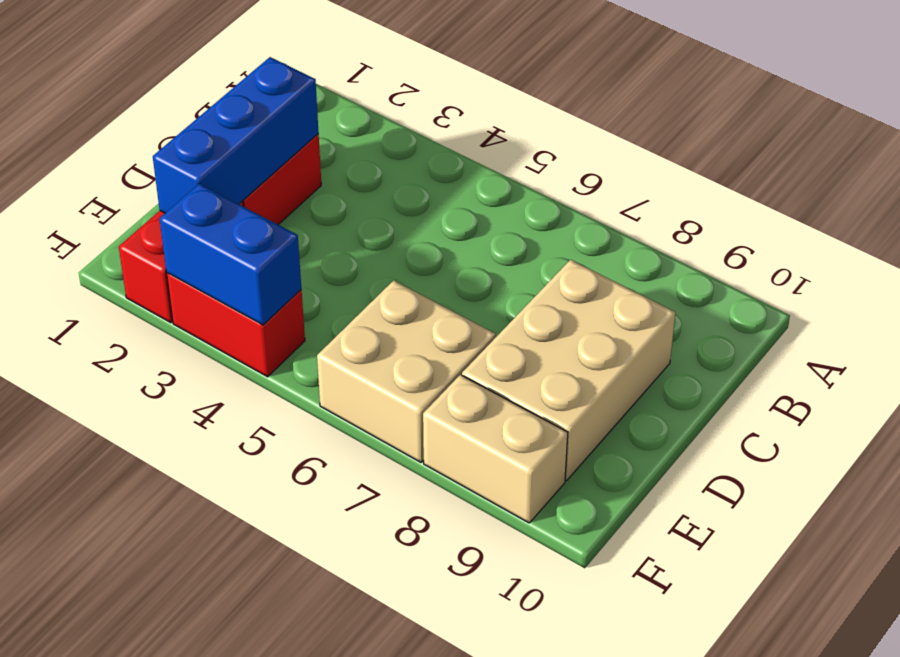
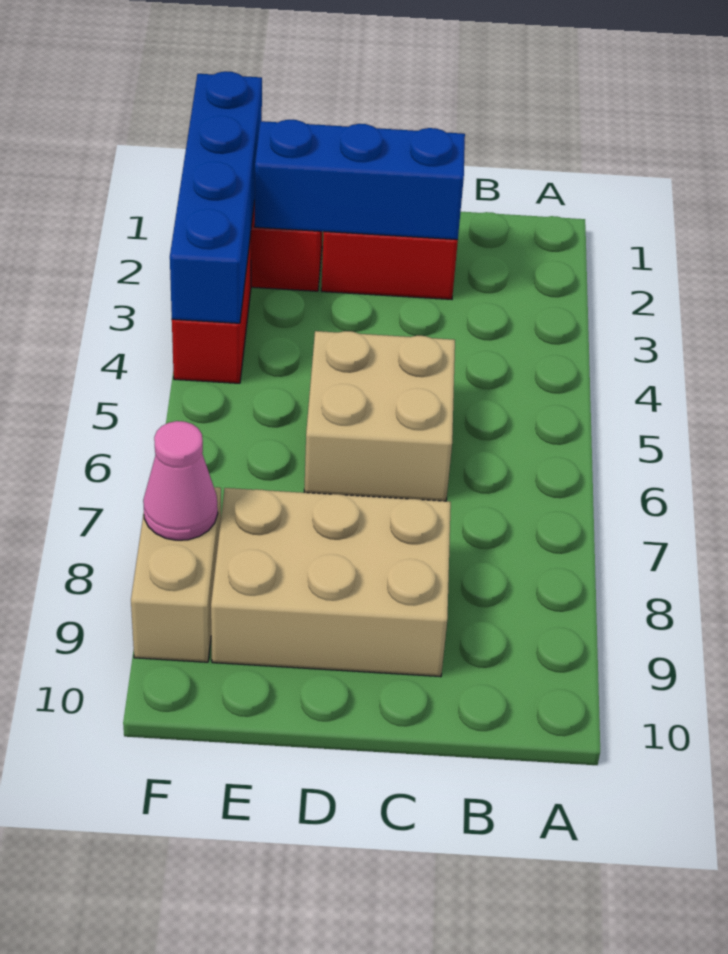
tan brick E6:F7 level 1 -> tan brick C5:D6 level 1
blue brick F3:F4 level 2 -> blue brick F1:F4 level 2
none -> pink cone F8 level 2

